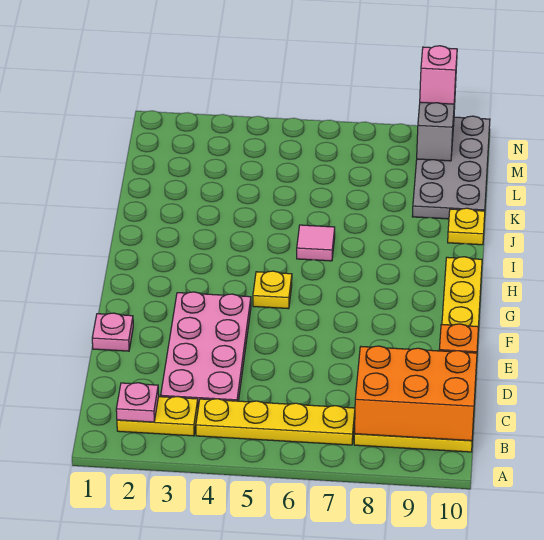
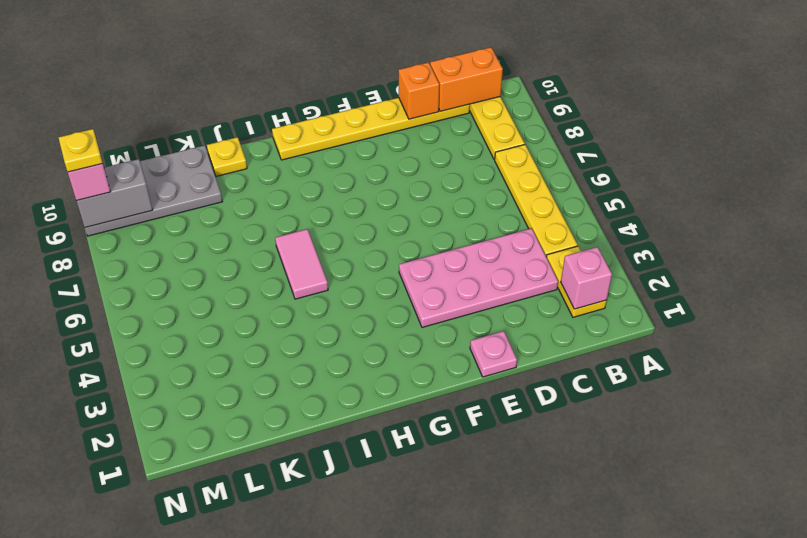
pink plate B2 level 2 -> pink brick B2 level 2
orange brick B8:C10 level 2 -> orange brick B10:C10 level 2
yellow plate G5 level 1 -> yellow plate N9 level 4
pink tile I6 level 1 -> pink tile I5:I6 level 1

